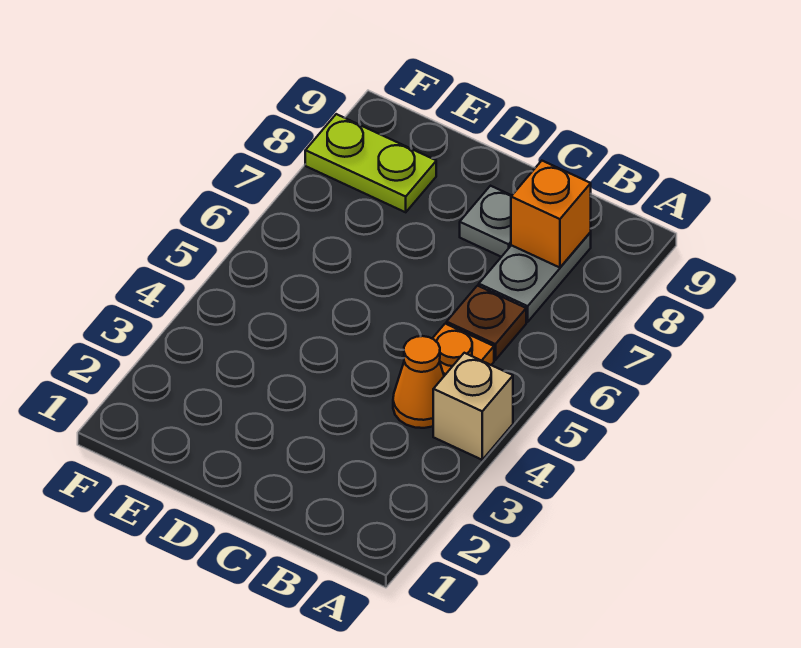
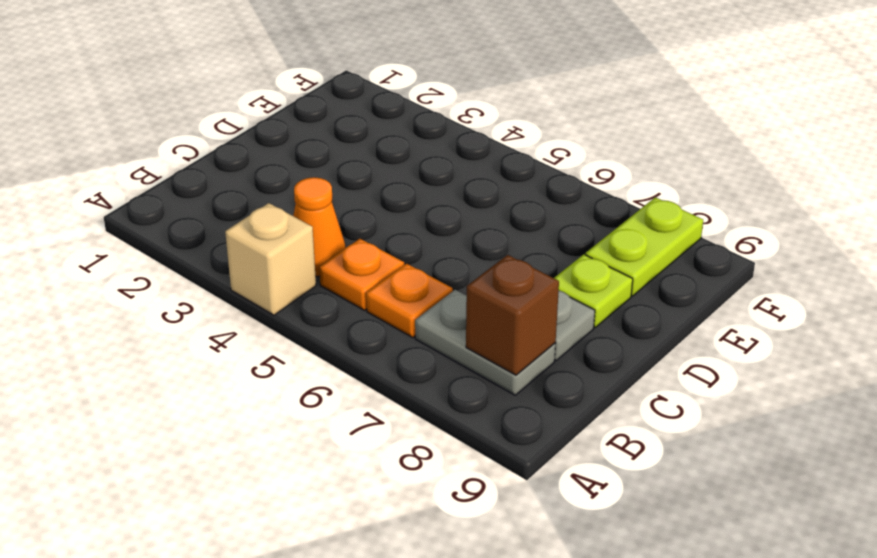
brown plate B6 level 1 -> orange plate B6 level 1
orange brick B8 level 2 -> brown brick B8 level 2
none -> lime plate D8 level 1

